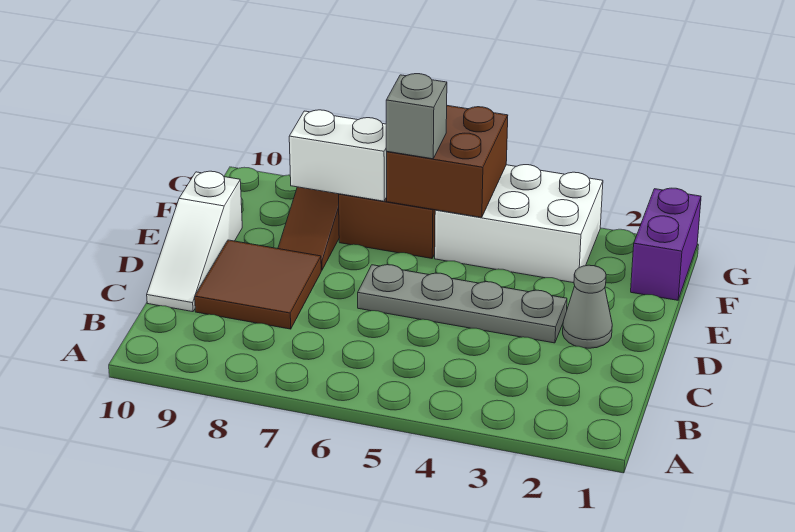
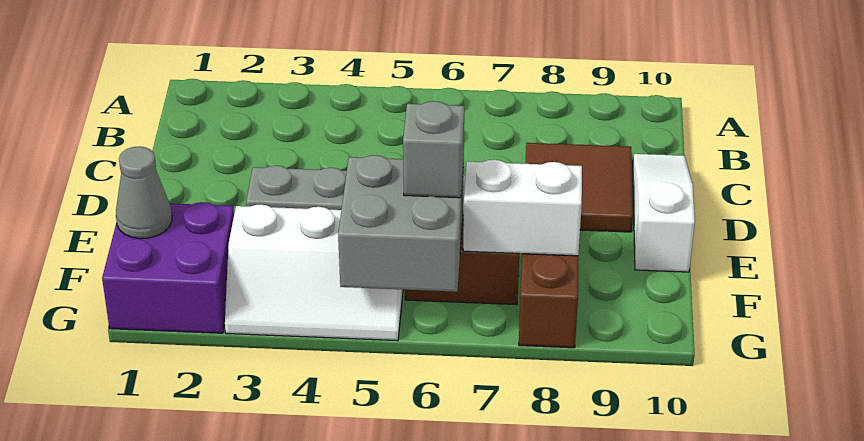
grey cone D2 level 1 -> grey cone F1 level 2
purple brick F1:G1 level 1 -> purple brick F1:G2 level 1
white brick F3:G5 level 1 -> white slope F3:G5 level 1 top F
brown brick F5:G6 level 2 -> grey brick F5:G6 level 2

